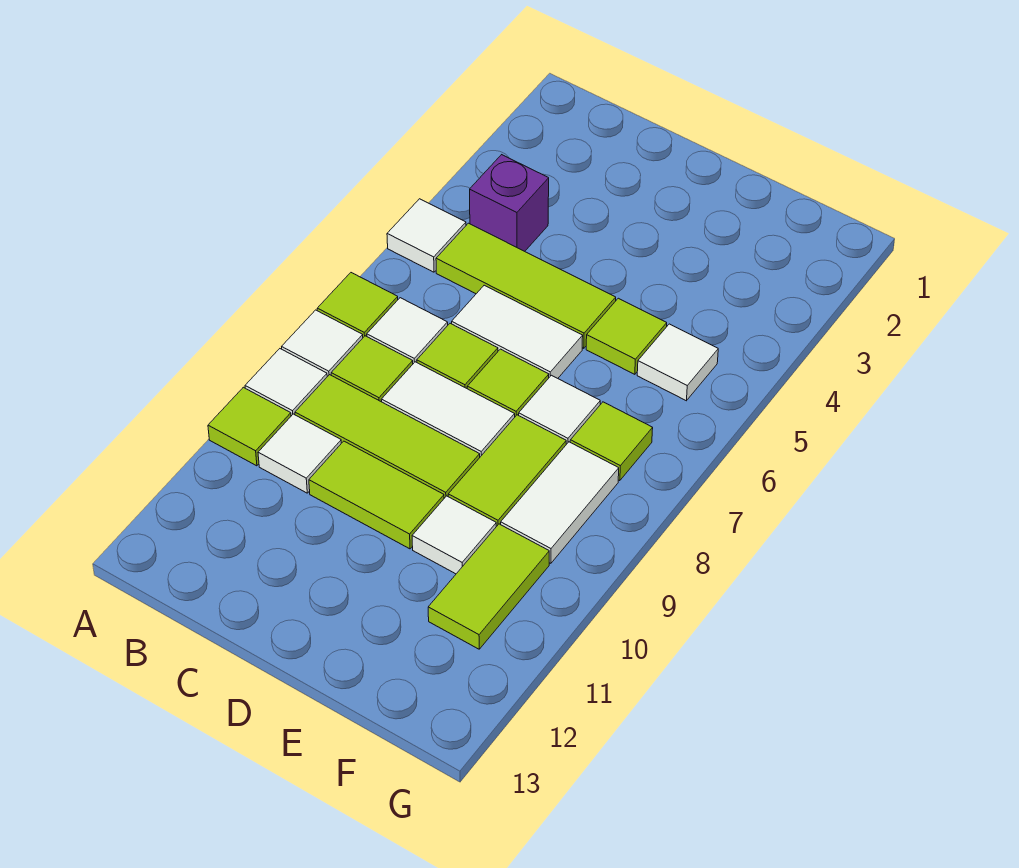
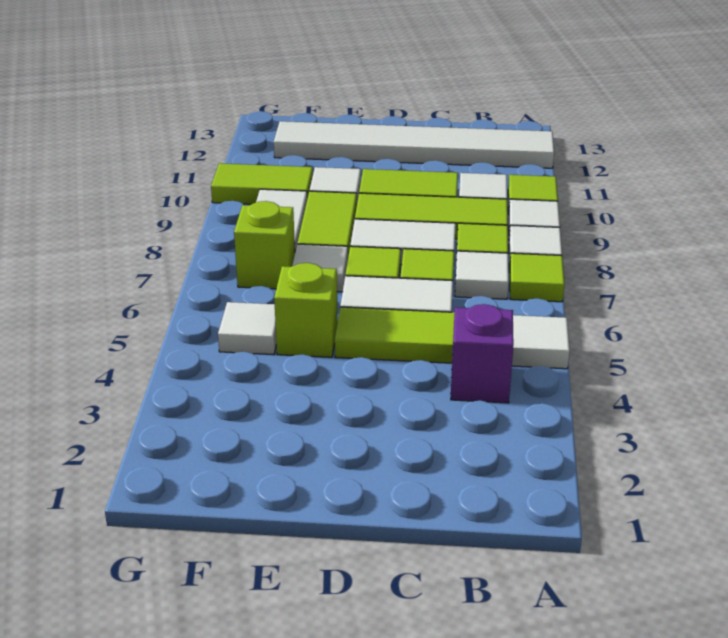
none -> white tile A12:F12 level 1
lime tile E5 level 1 -> lime brick E5 level 1
lime tile F7 level 1 -> lime brick F7 level 1
lime tile F10:F11 level 1 -> lime tile F10:G10 level 1

